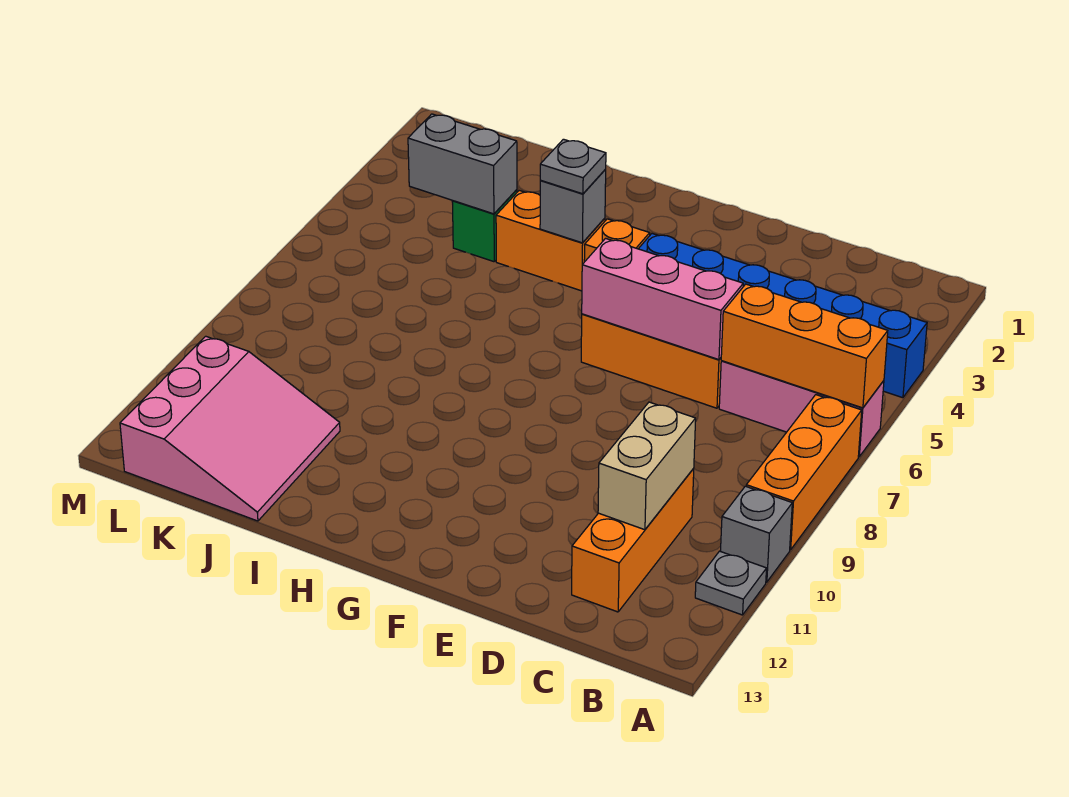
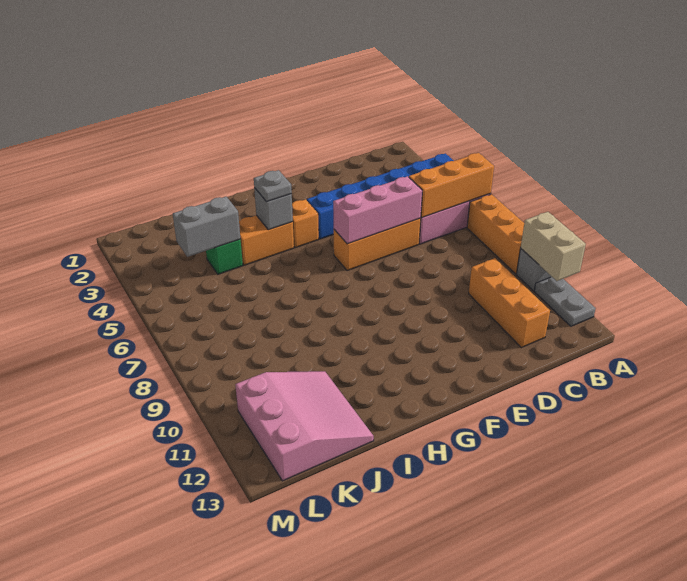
grey plate A11 level 1 -> grey plate A11:A12 level 1
tan brick C10:C11 level 2 -> tan brick A10:A11 level 2

